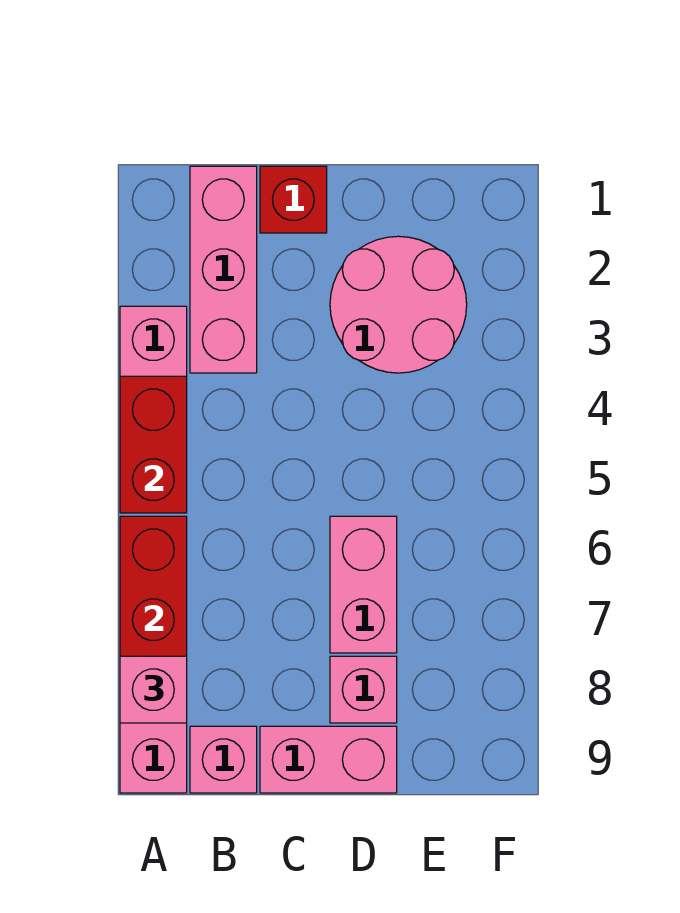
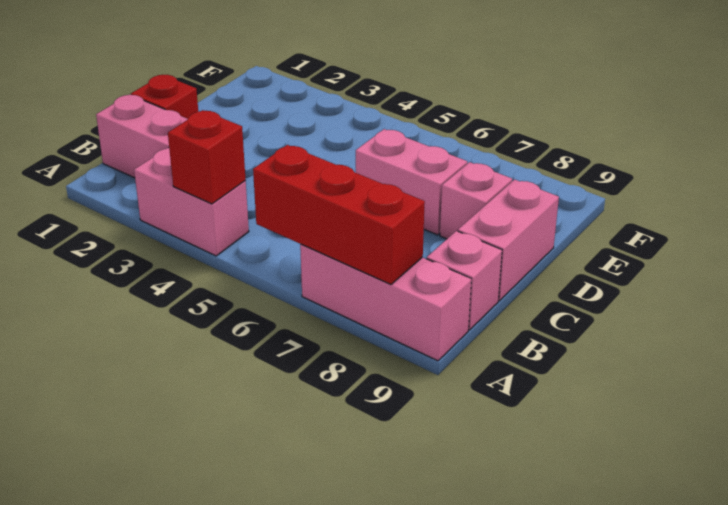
red brick A4:A5 level 2 -> red brick A4 level 2
pink brick A8 level 3 -> none
pink round brick D2:E3 level 1 -> none

